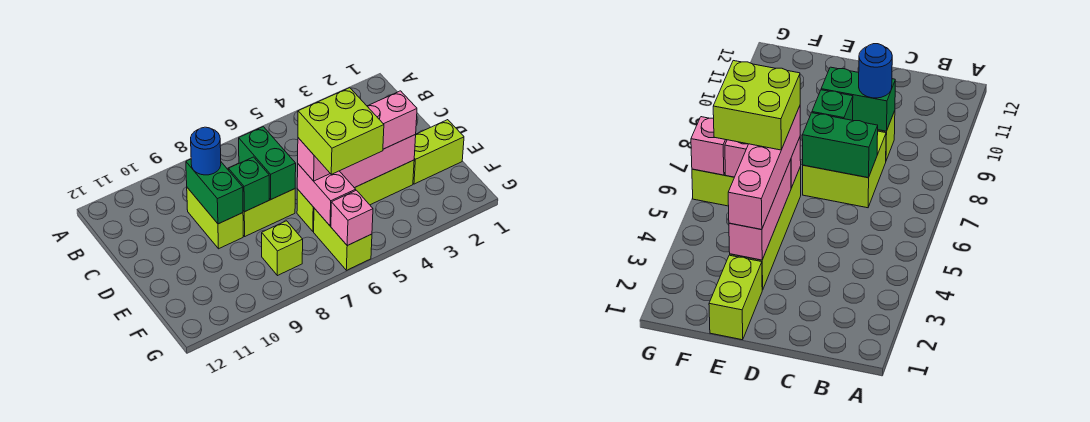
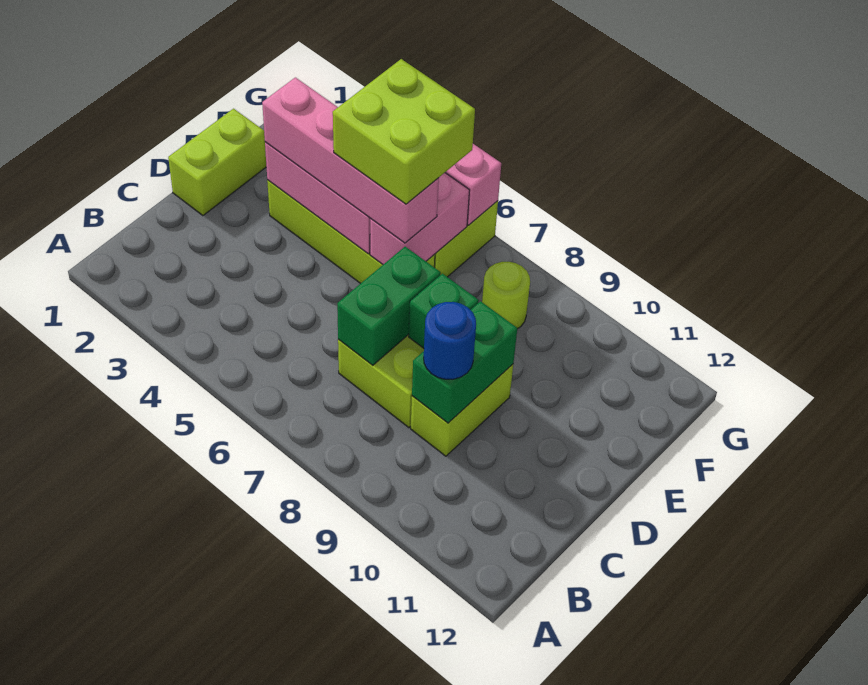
lime brick E1:E2 level 1 -> lime brick D1:E1 level 1
lime brick F8 level 1 -> lime round brick F8 level 1

